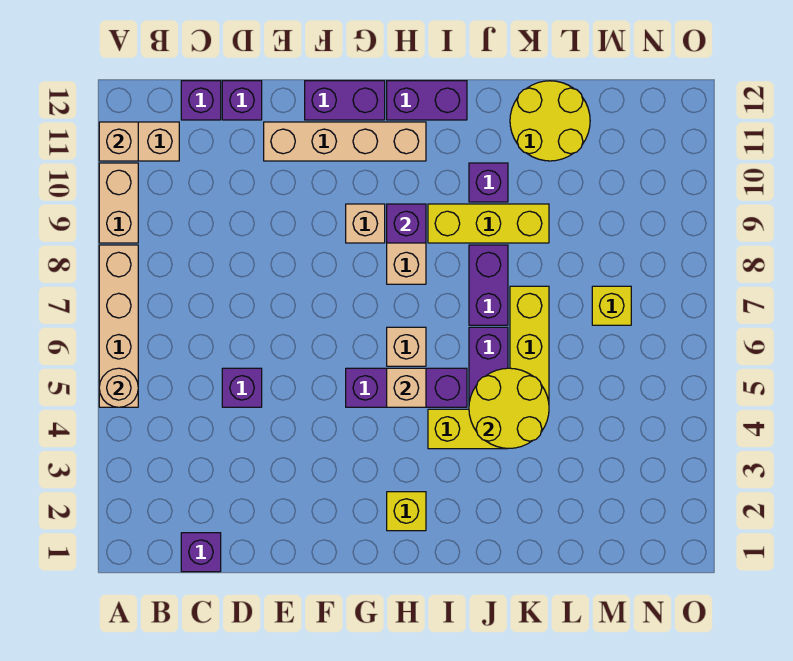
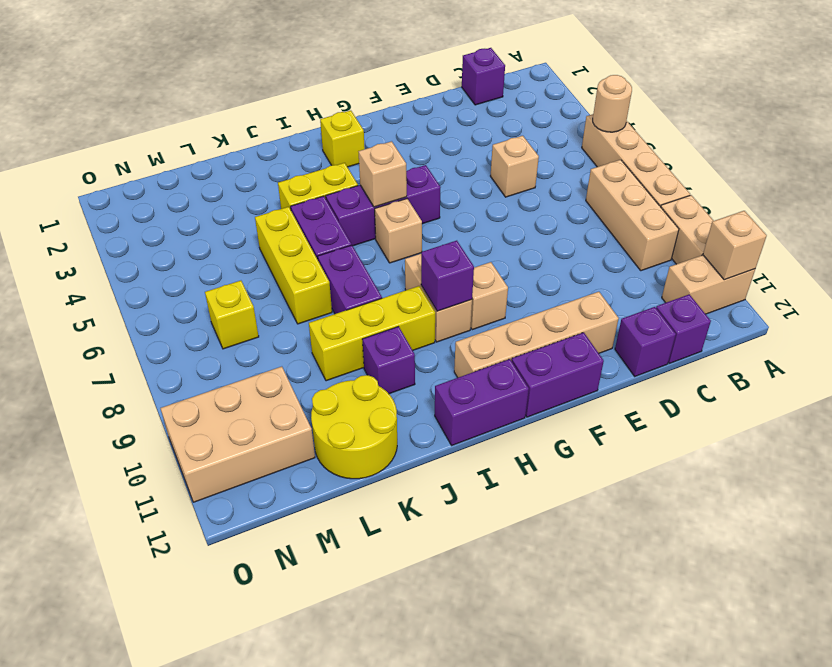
none -> tan brick B7:B9 level 1
purple brick D5 level 1 -> tan brick D5 level 1
yellow round brick J4:K5 level 2 -> none
none -> tan brick M10:O11 level 1

